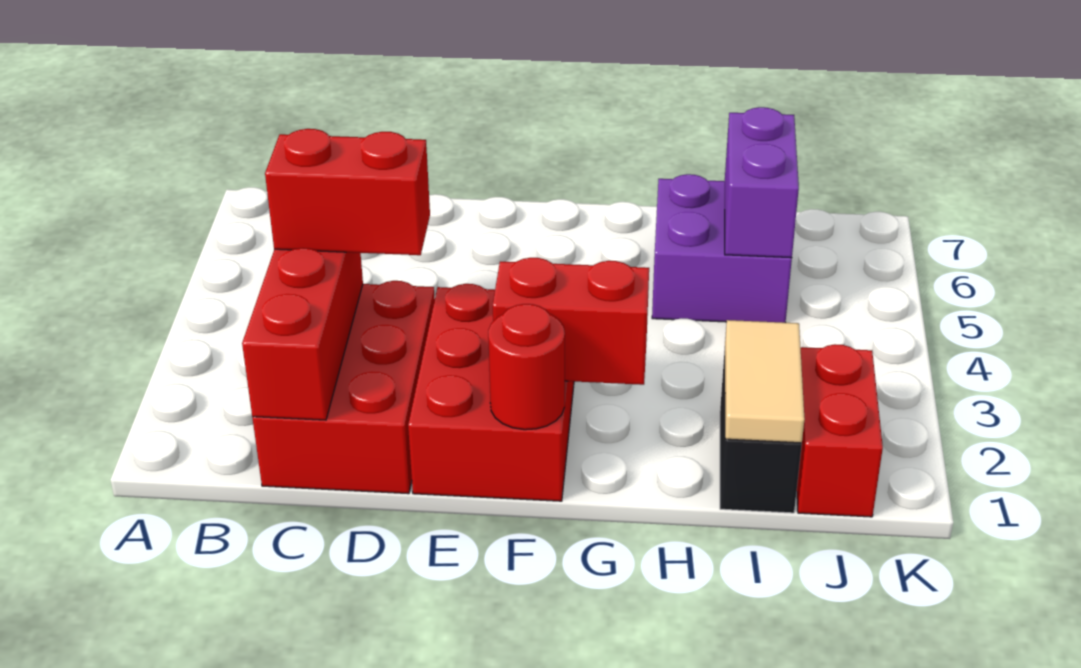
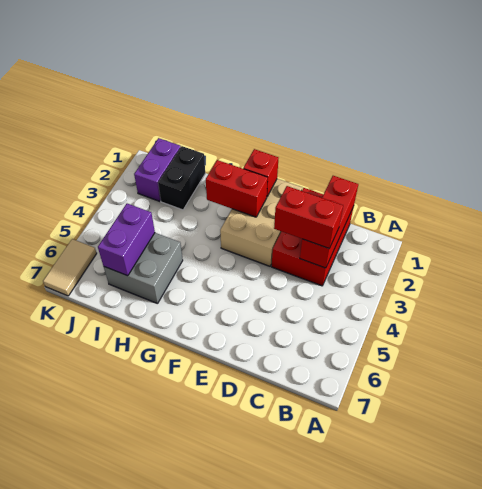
red brick E1:F3 level 1 -> tan brick E1:F3 level 1
red round brick F1 level 2 -> red brick F1 level 2
purple brick H5:I6 level 1 -> grey brick H5:I6 level 1
tan tile I1:I2 level 2 -> tan tile K6:K7 level 1
red brick J1:J2 level 1 -> purple brick J1:J2 level 1

